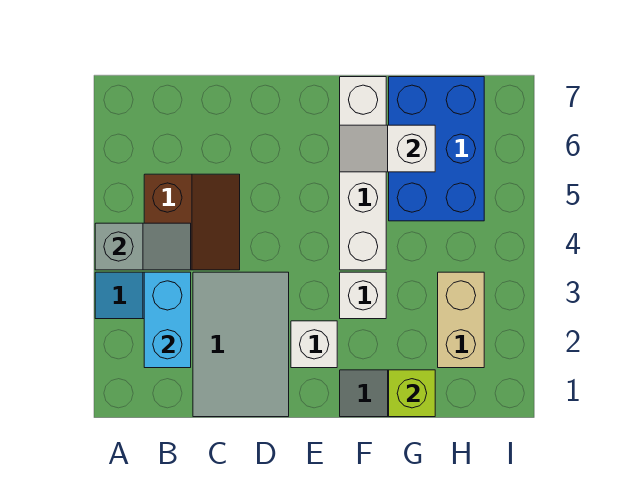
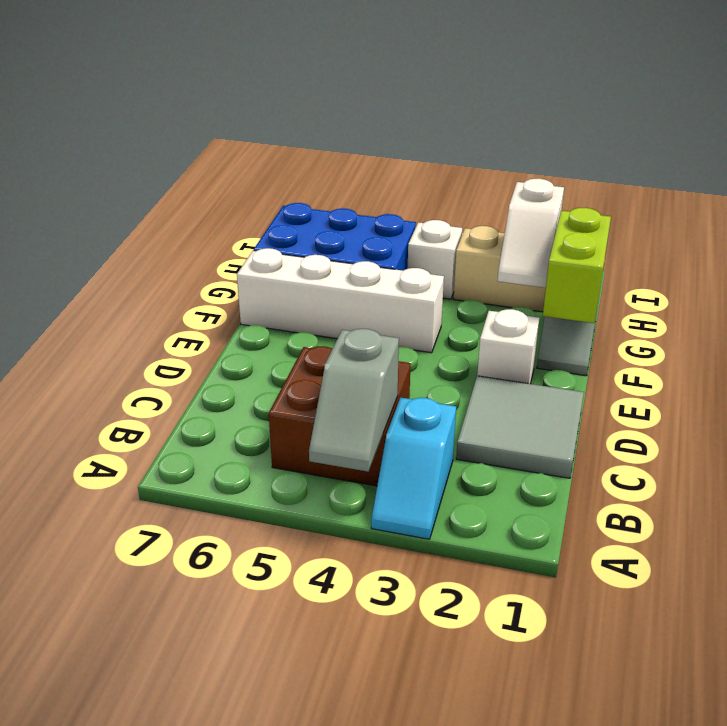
grey slope A4:B4 level 2 top A -> grey slope A4:B4 level 2 top B
cyan brick B2:B3 level 2 -> none
brown slope B4:C5 level 1 top B -> brown brick B4:C5 level 1
grey tile C1:D3 level 1 -> grey tile C1:D2 level 1
white brick F3 level 1 -> white brick H4 level 1
white slope F6:G6 level 2 top G -> white slope G2:H2 level 2 top H
lime brick G1 level 2 -> lime brick F1:G1 level 2

